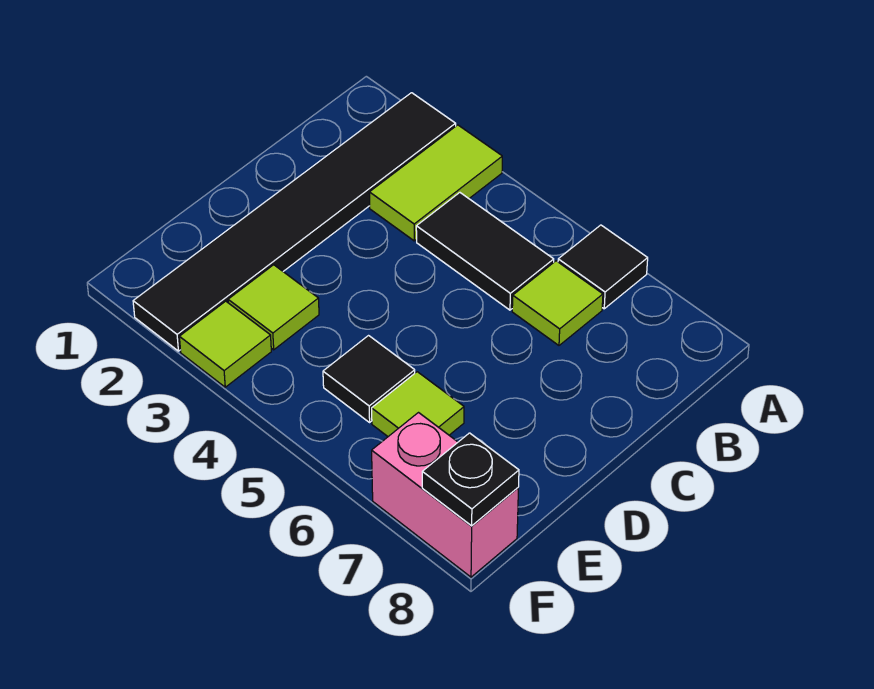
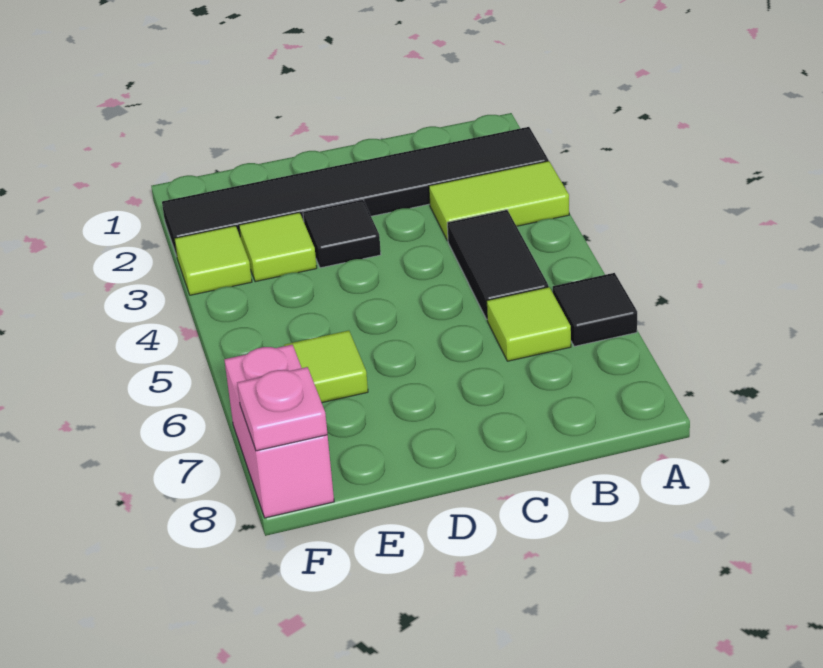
black tile E5 level 1 -> black tile D3 level 1
black plate F8 level 2 -> pink plate F8 level 2

